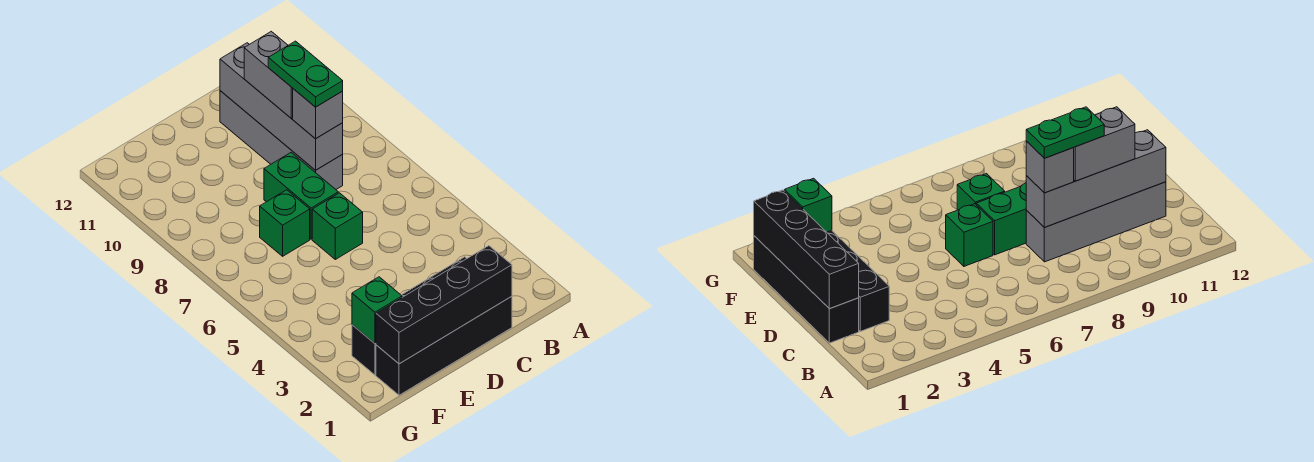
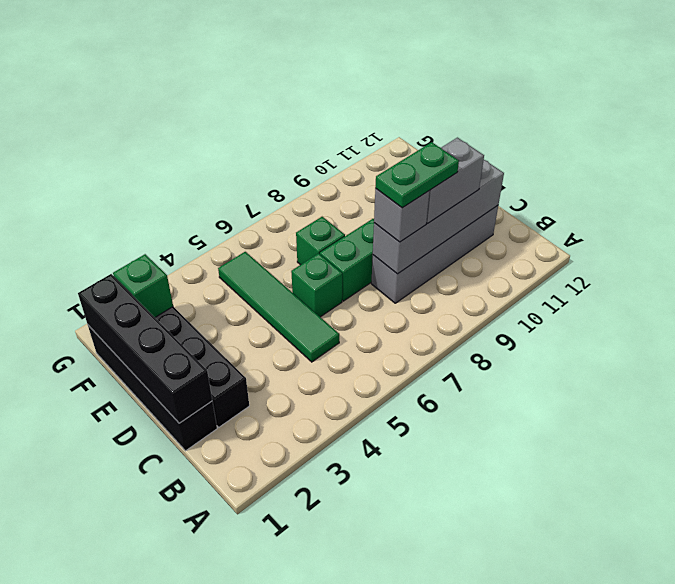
none -> green tile C5:F5 level 1

